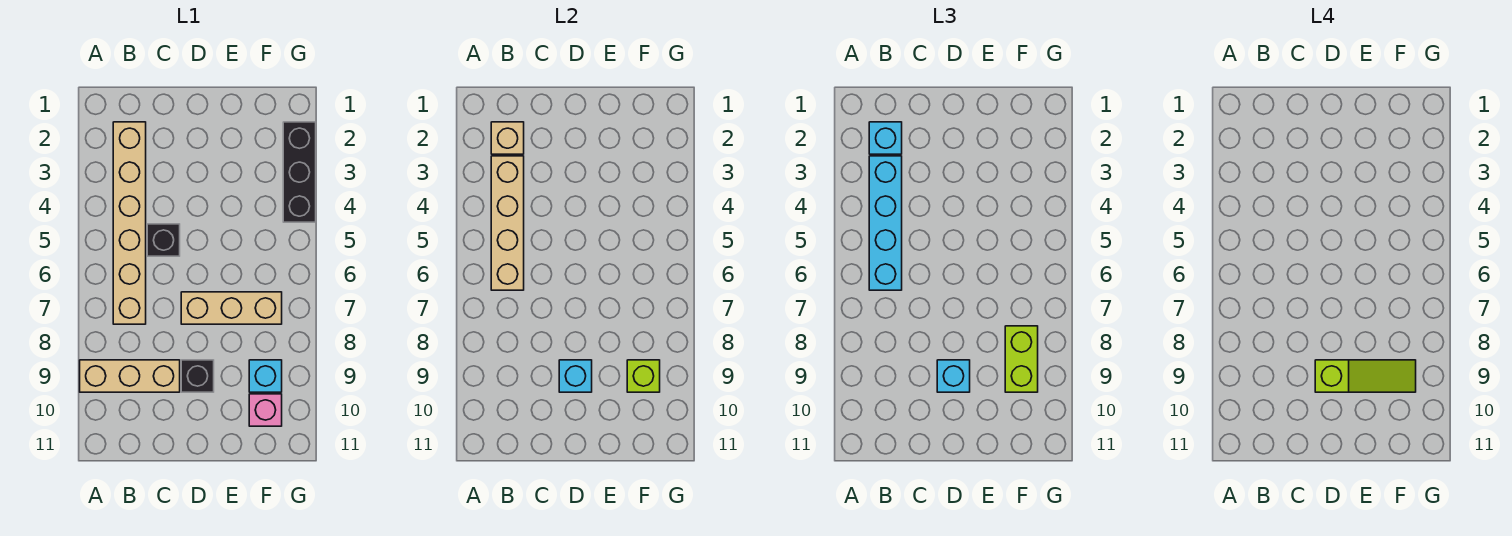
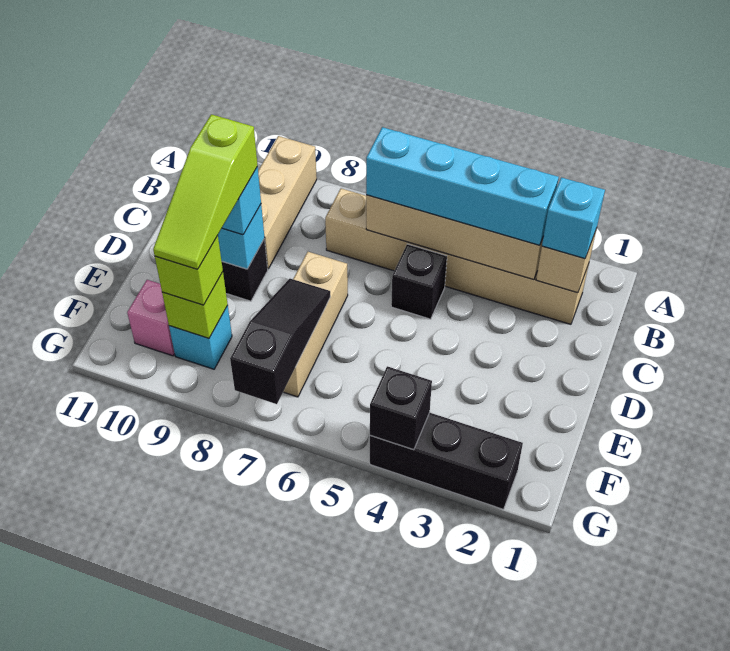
none -> black slope E7:G7 level 2 top G
lime brick F8:F9 level 3 -> lime brick F9 level 3
none -> black brick G4 level 2

